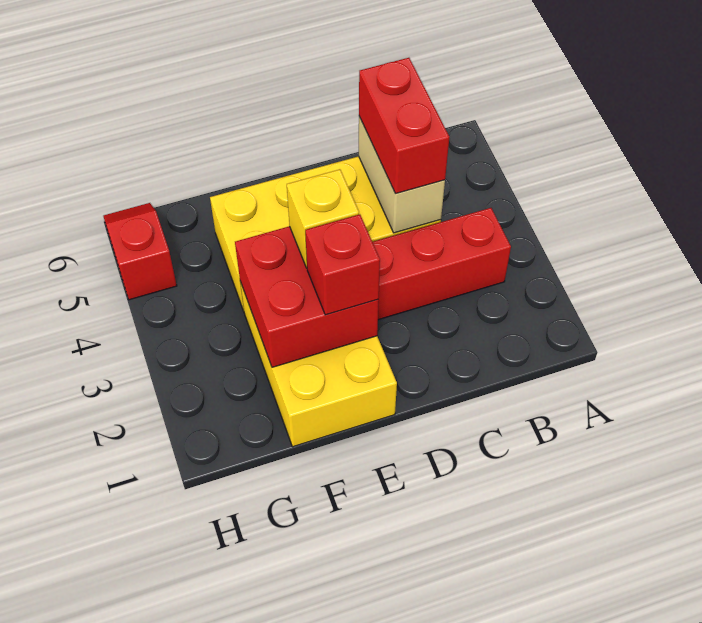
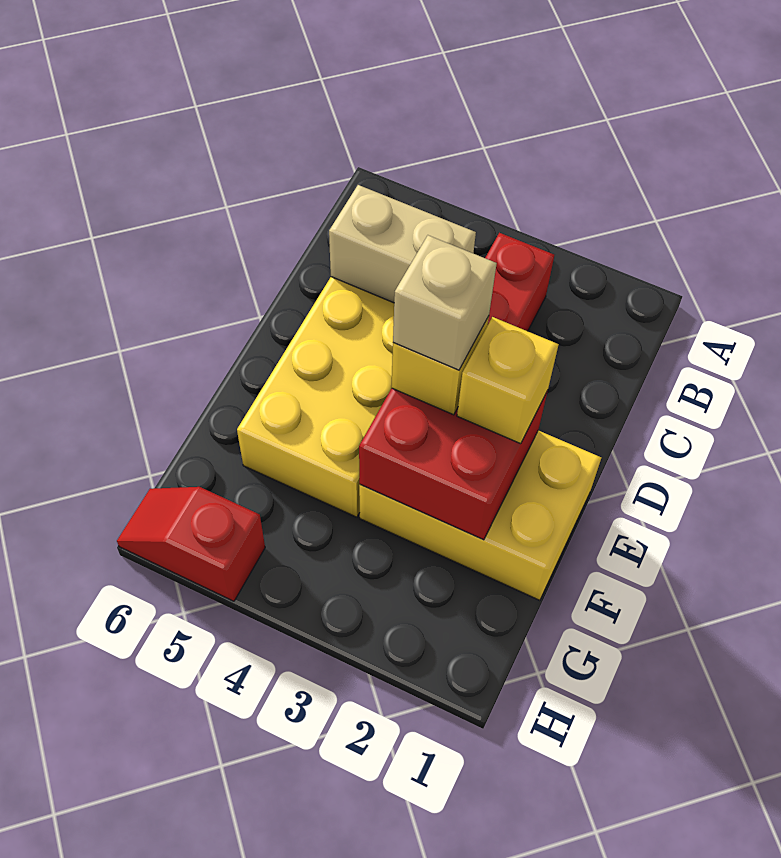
red brick C4:C5 level 3 -> none
red brick E2 level 3 -> yellow brick E2 level 3
none -> tan brick E3 level 4

